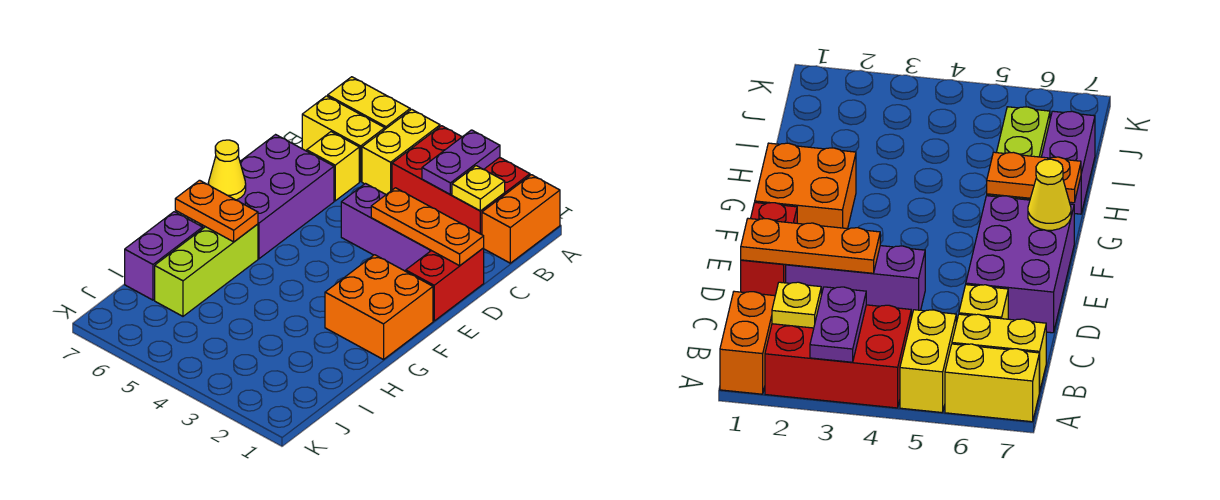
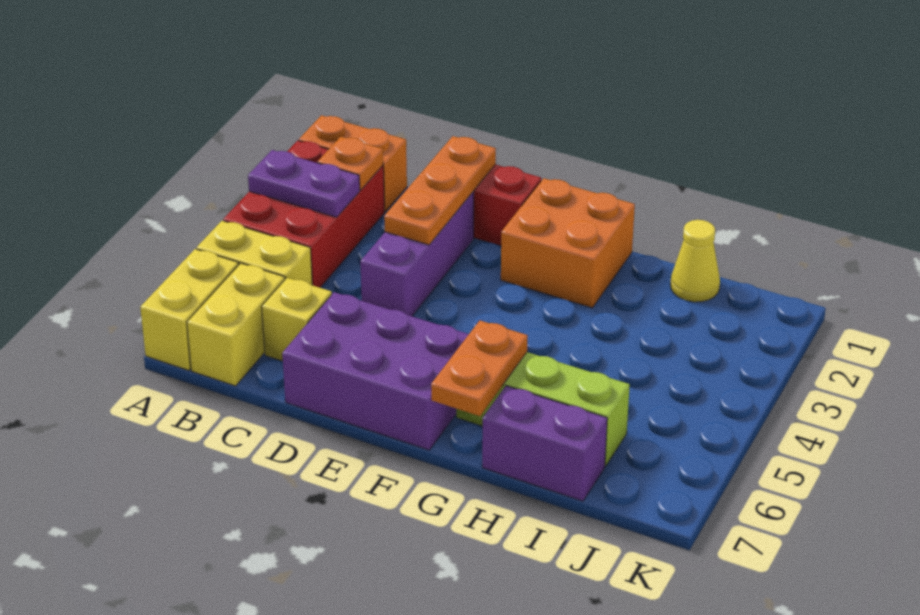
yellow plate B2 level 2 -> orange plate B2 level 2
yellow cone F7 level 2 -> yellow cone I1 level 1

